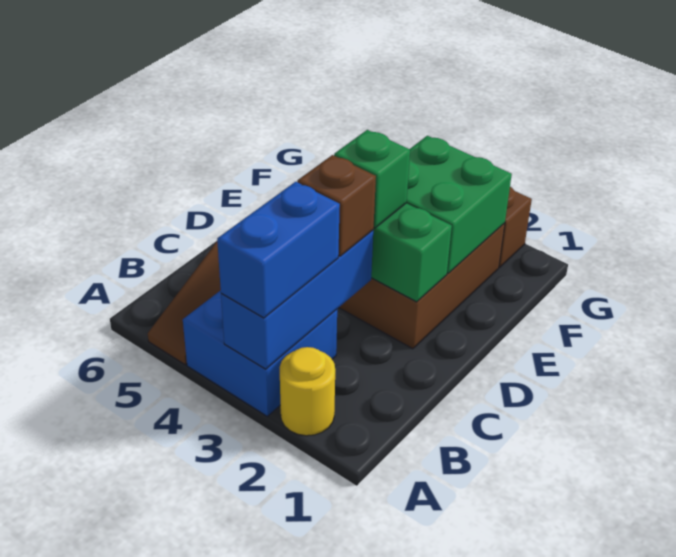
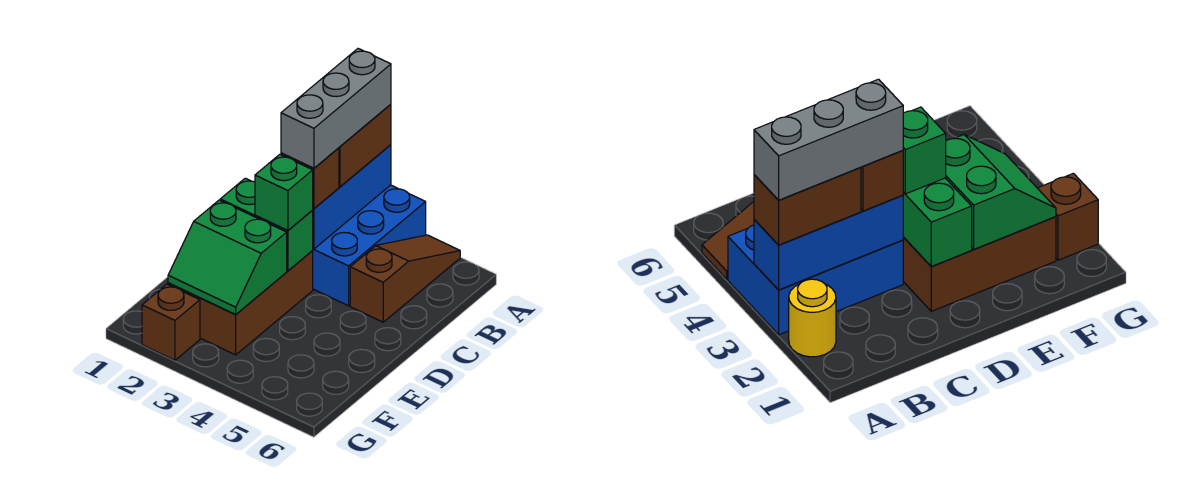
blue brick A3:B4 level 1 -> blue brick A3:C4 level 1
blue brick A3:B3 level 3 -> brown brick A3:B3 level 3
none -> grey brick A3:C3 level 4
green brick E2:F3 level 2 -> green slope E2:F3 level 2 top E

